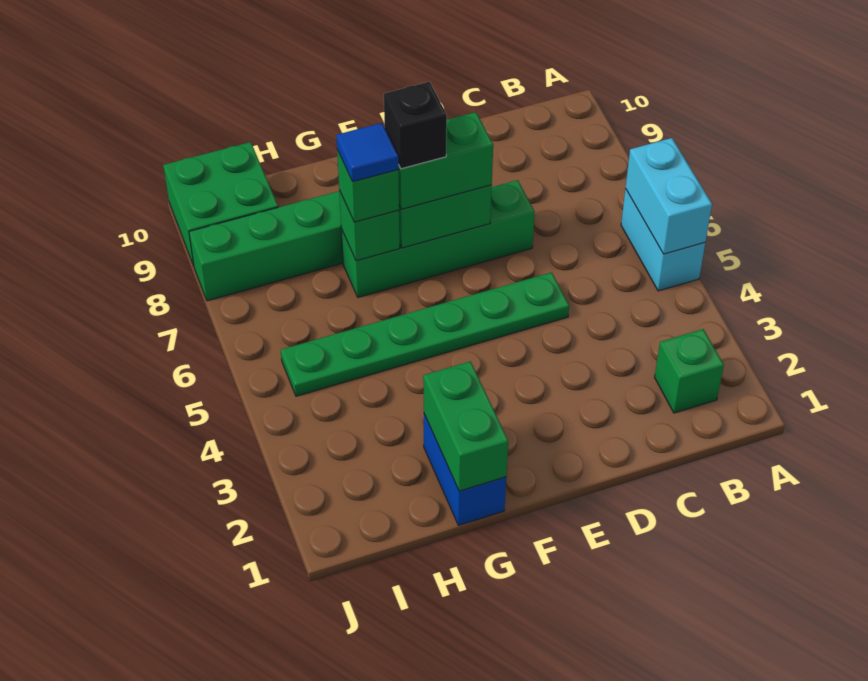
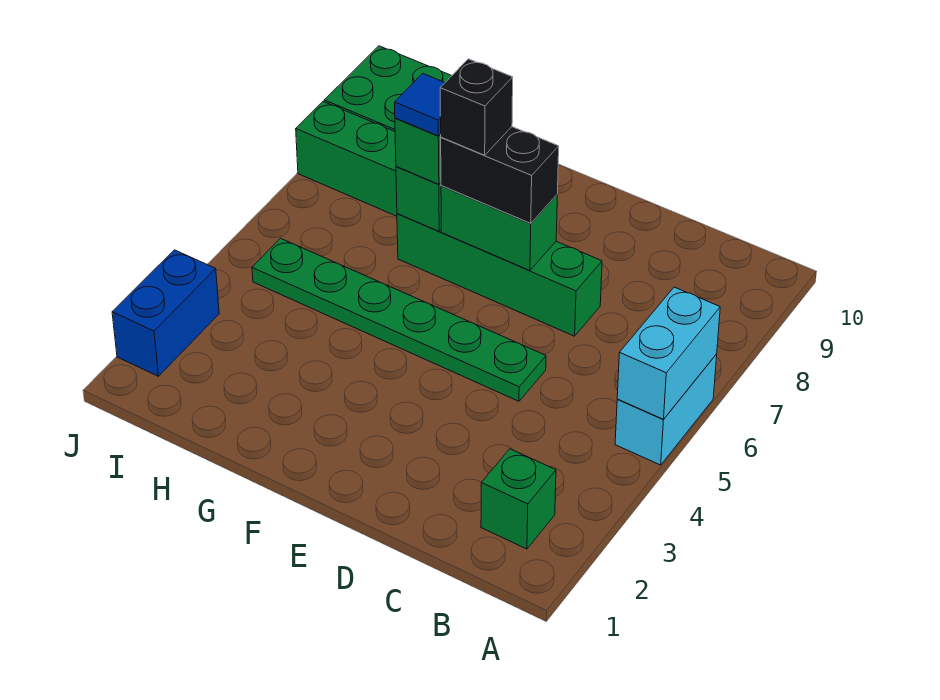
green brick E7:F7 level 3 -> black brick E7:F7 level 3
blue brick G1:G2 level 1 -> blue brick J2:J3 level 1
green brick G1:G2 level 2 -> none

